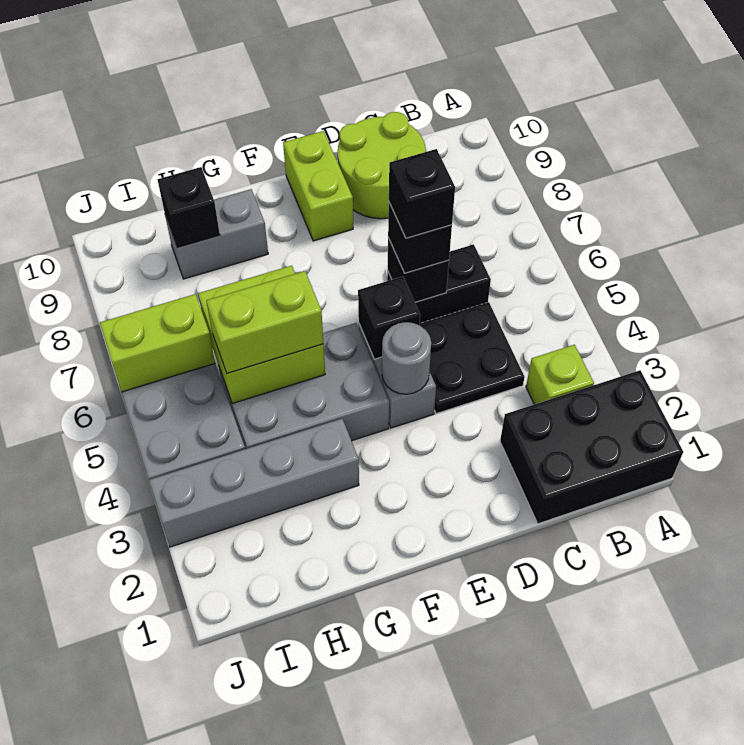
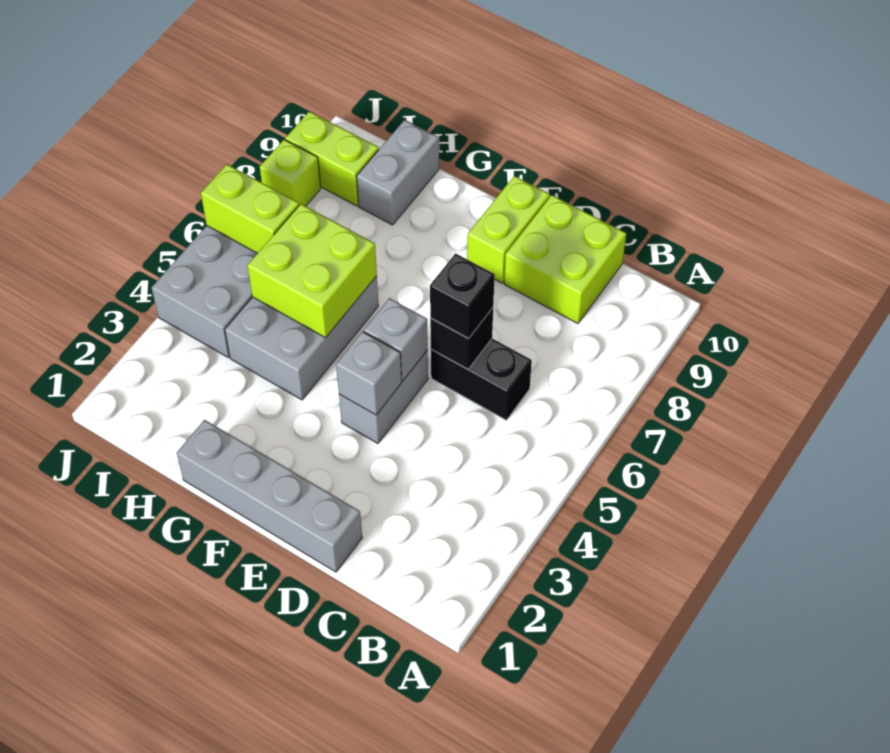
black brick A1:C2 level 1 -> none
lime brick B3 level 1 -> lime brick J8 level 1
black plate C4:D5 level 1 -> none
lime round brick C9:D10 level 1 -> lime brick C9:D10 level 1
black brick D6 level 4 -> none
grey round brick E4 level 2 -> grey brick E4 level 2
black brick E5 level 2 -> grey brick E5 level 2
grey brick F4:H5 level 1 -> grey brick G4:H6 level 1
grey brick G3:J3 level 1 -> grey brick D1:G1 level 1
lime brick G5:H5 level 3 -> lime brick I9:J9 level 1
grey brick G9:H9 level 1 -> grey brick H9:H10 level 1
black brick H9 level 2 -> none

